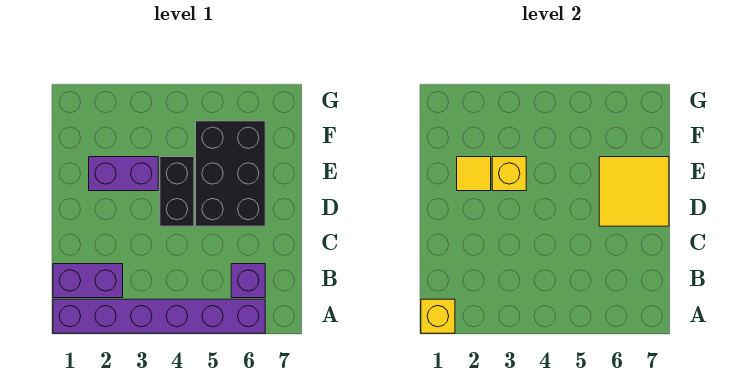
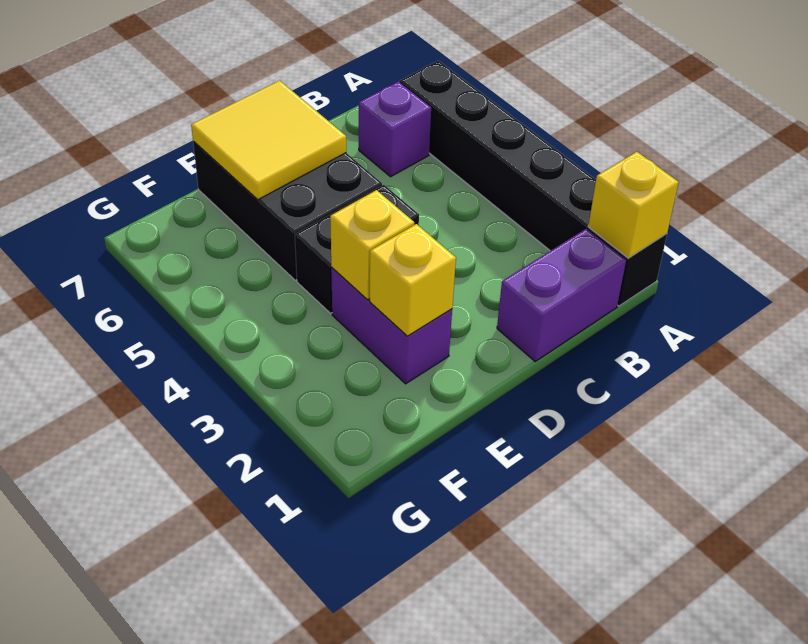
purple brick A1:A6 level 1 -> black brick A1:A6 level 1
purple brick B1:B2 level 1 -> purple brick B1:C1 level 1
black brick D5:F6 level 1 -> black brick D5:E7 level 1
yellow tile E2 level 2 -> yellow brick E2 level 2

